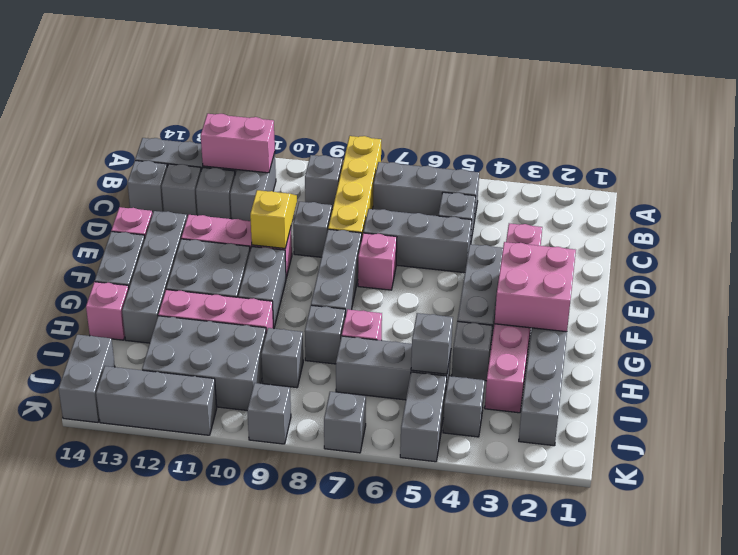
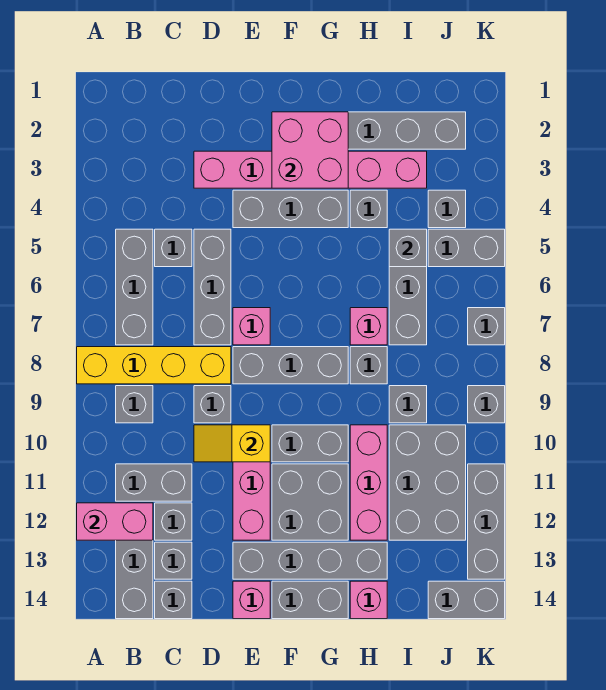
pink brick B11:B12 level 2 -> pink brick A12:B12 level 2

